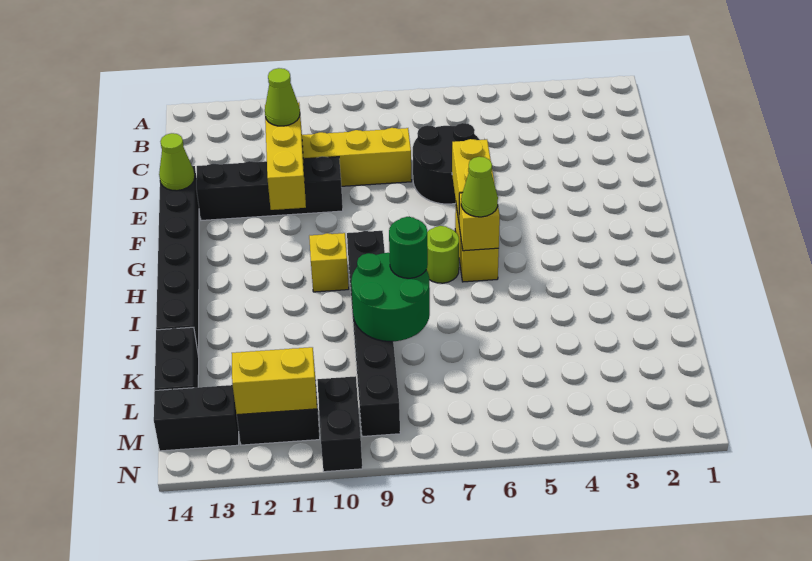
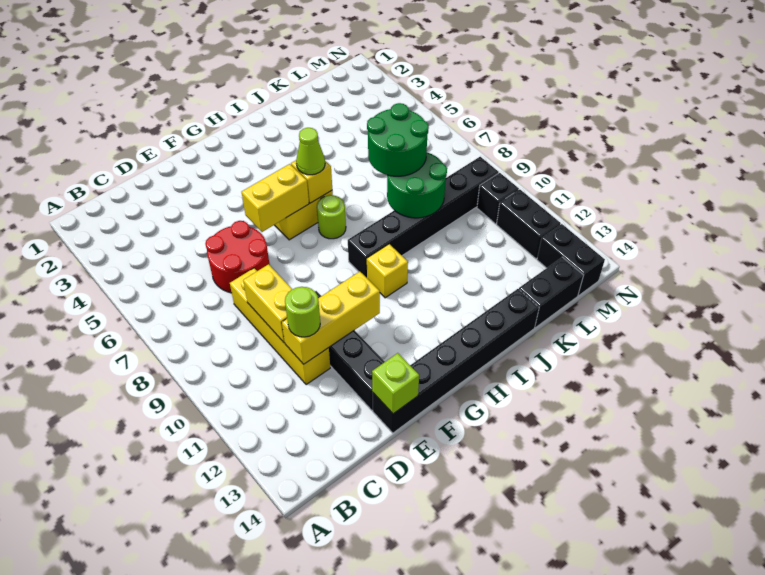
black round brick D6:E7 level 1 -> red round brick D6:E7 level 1
lime cone D11 level 3 -> lime round brick D11 level 3
lime cone E14 level 2 -> lime brick E14 level 2
green round brick J8 level 3 -> green round brick J7:K8 level 3
black brick M10:N10 level 1 -> black brick M10 level 1
yellow brick M11:M12 level 2 -> yellow brick D9:D10 level 2

